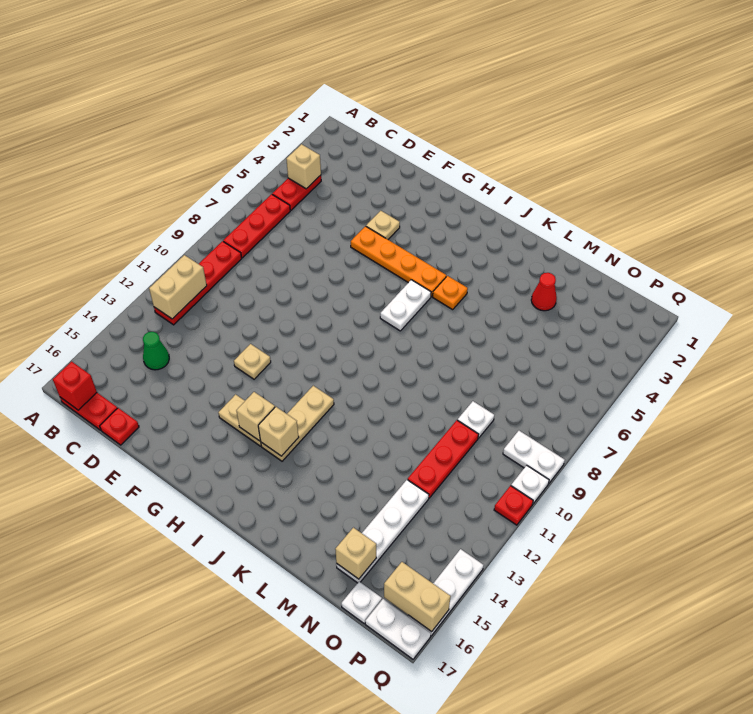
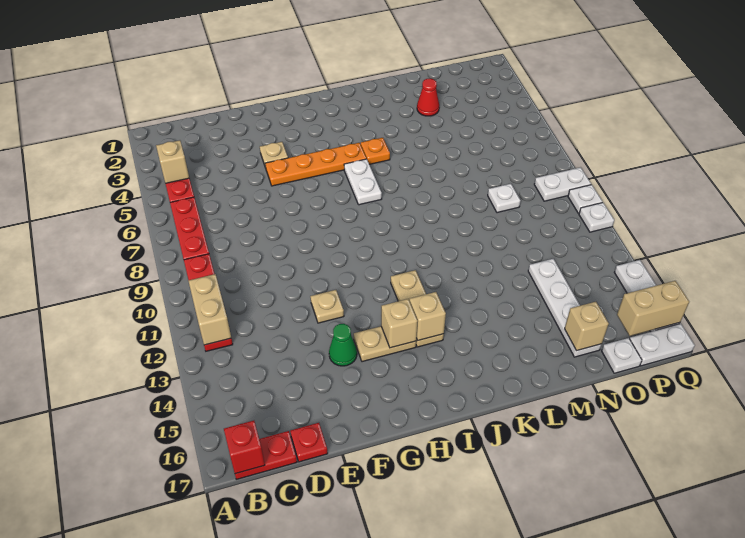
green cone C14 level 1 -> green cone F14 level 1
red plate N10:N12 level 1 -> none
red plate Q11 level 1 -> white plate Q11 level 1

